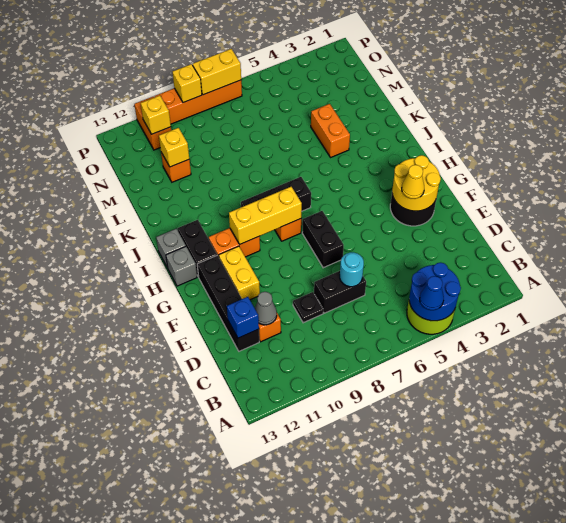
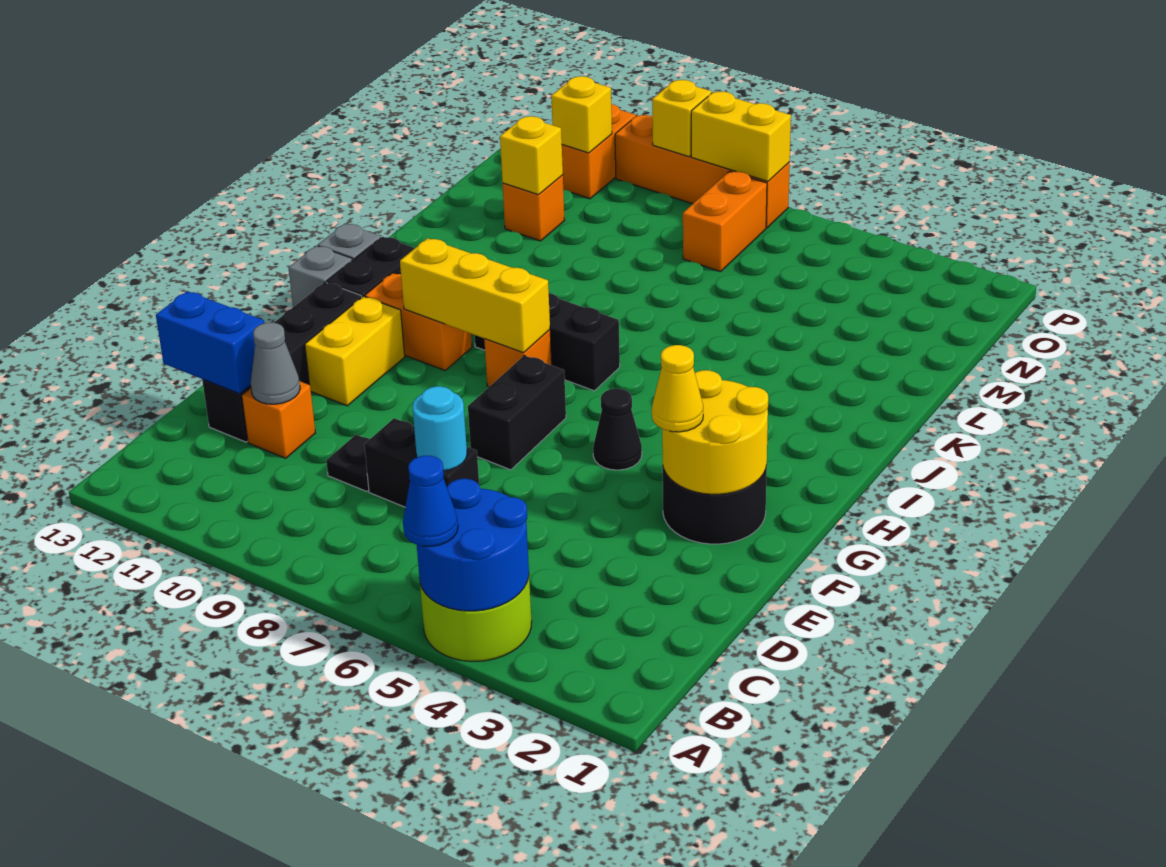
blue brick D12 level 2 -> blue brick D12:D13 level 2
none -> black cone G5 level 1
orange brick K4:L4 level 1 -> orange brick N7:O7 level 1

